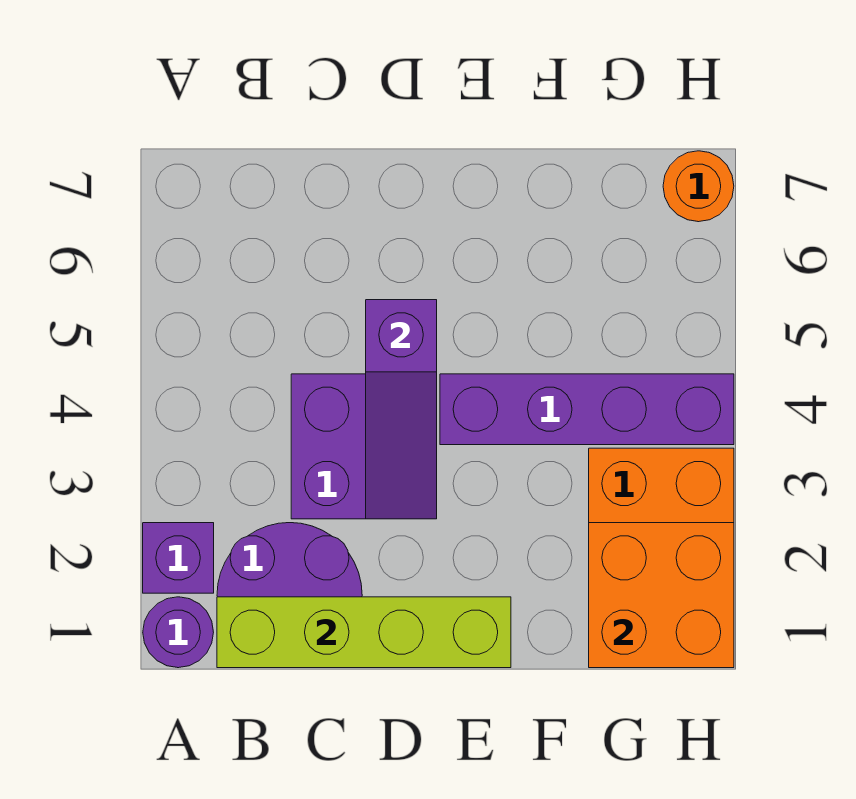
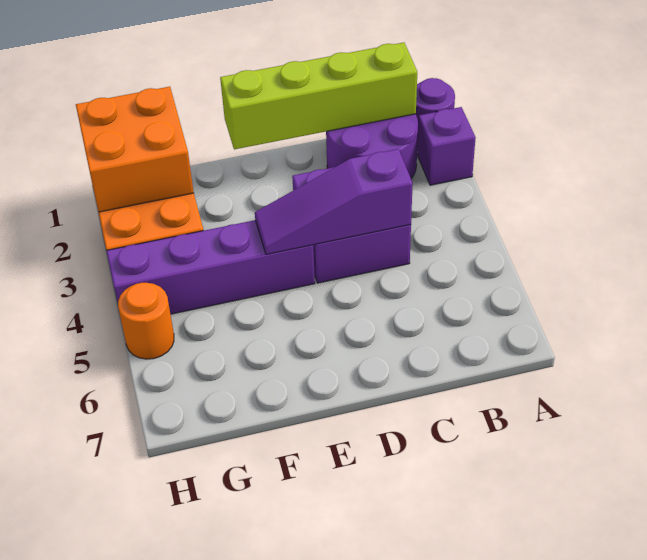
purple slope D3:D5 level 2 top 5 -> purple slope C4:E4 level 2 top C
orange round brick H7 level 1 -> orange round brick H5 level 1

